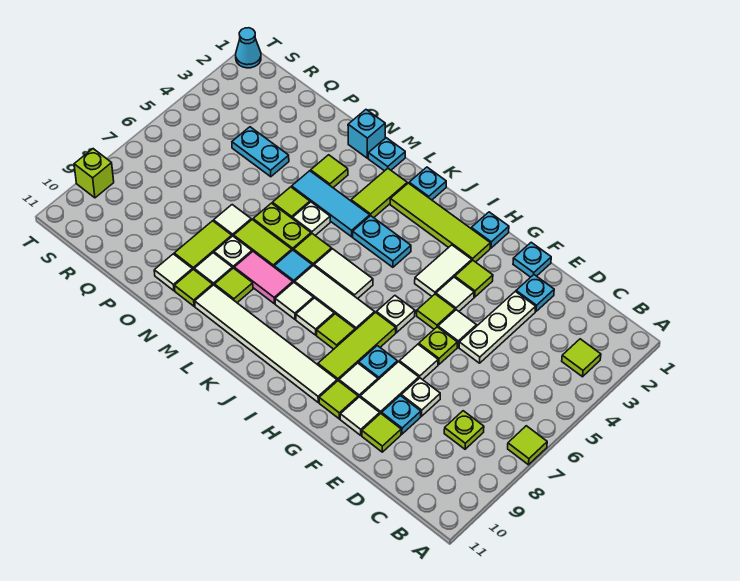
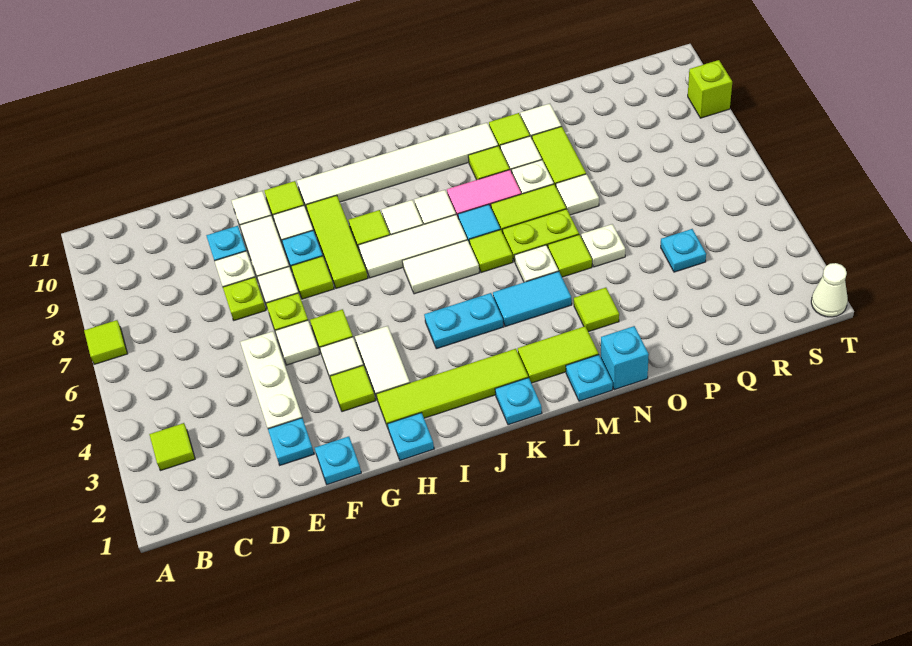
lime plate C8 level 1 -> lime plate E7 level 1
lime tile E10 level 1 -> lime tile G7 level 1
white plate H6 level 1 -> white plate O5 level 1
lime tile L2:L3 level 1 -> lime tile L2:M2 level 1
cyan tile L4:N4 level 1 -> cyan tile L4:M4 level 1
cyan plate P4:Q4 level 1 -> cyan plate Q4 level 1
cyan cone T1 level 1 -> white cone T1 level 1

